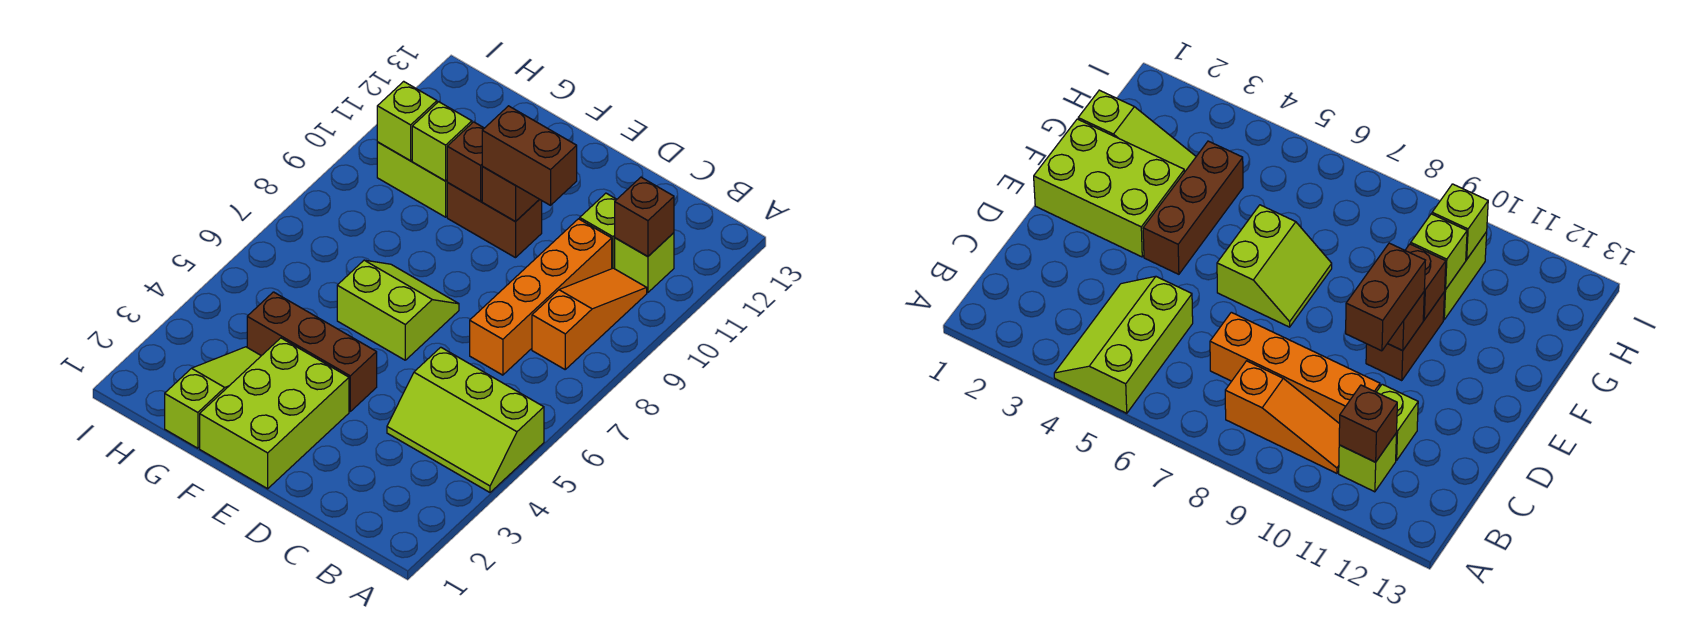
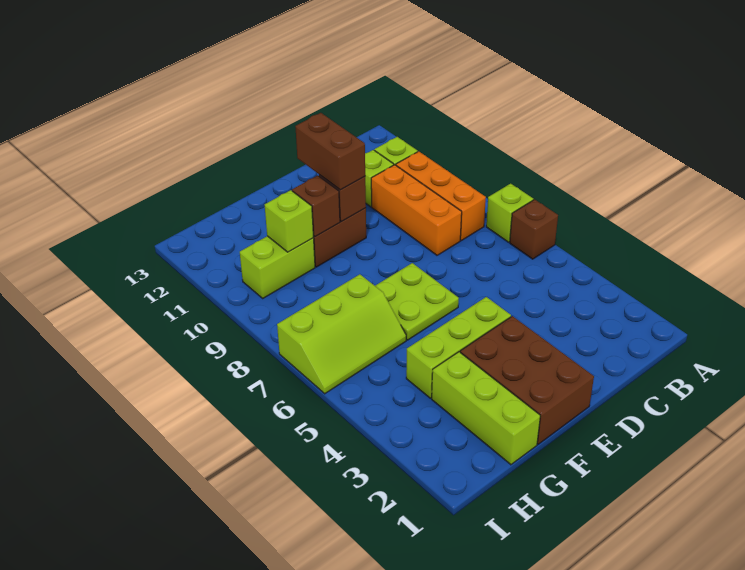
lime slope A4:C5 level 1 top 5 -> lime slope G6:I7 level 1 top 7
orange slope B8:B10 level 1 top 8 -> orange brick B8:B10 level 1
brown brick B11 level 2 -> brown brick A6 level 1
orange brick C7:C10 level 1 -> orange brick C8:C10 level 1
brown brick D10:E10 level 3 -> brown brick E10:E11 level 3
lime brick E1:F3 level 1 -> brown brick E1:F3 level 1
brown brick E4:G4 level 1 -> lime brick E4:G4 level 1
lime slope E6:F7 level 1 top 6 -> lime plate E6:F7 level 1
lime slope G1:G3 level 1 top 1 -> lime brick G1:G3 level 1
lime brick H10 level 2 -> lime brick A7 level 1

